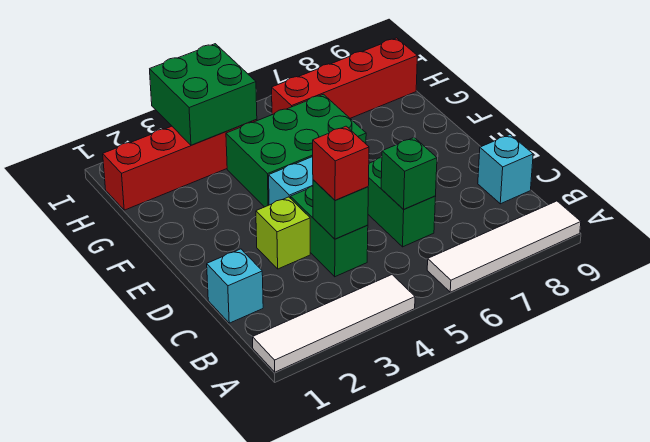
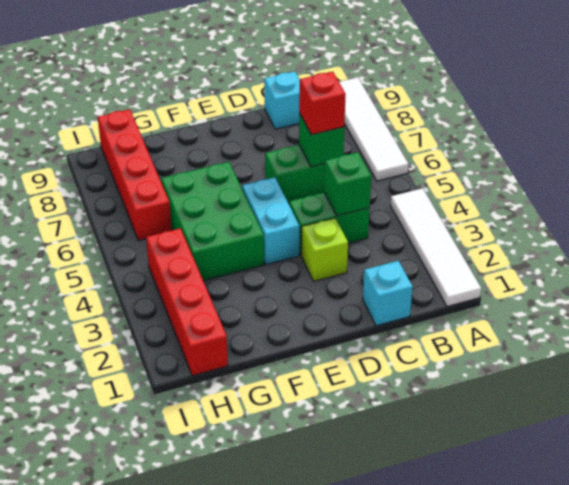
red brick C4 level 3 -> red brick C6 level 3
green brick H3:I4 level 2 -> none

